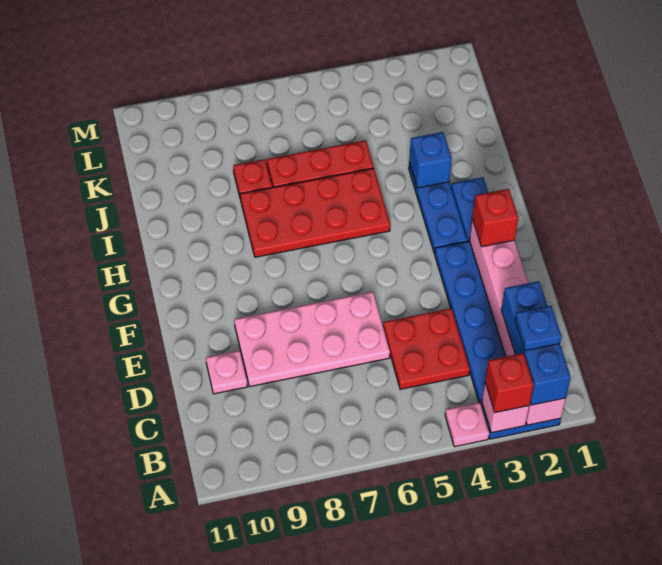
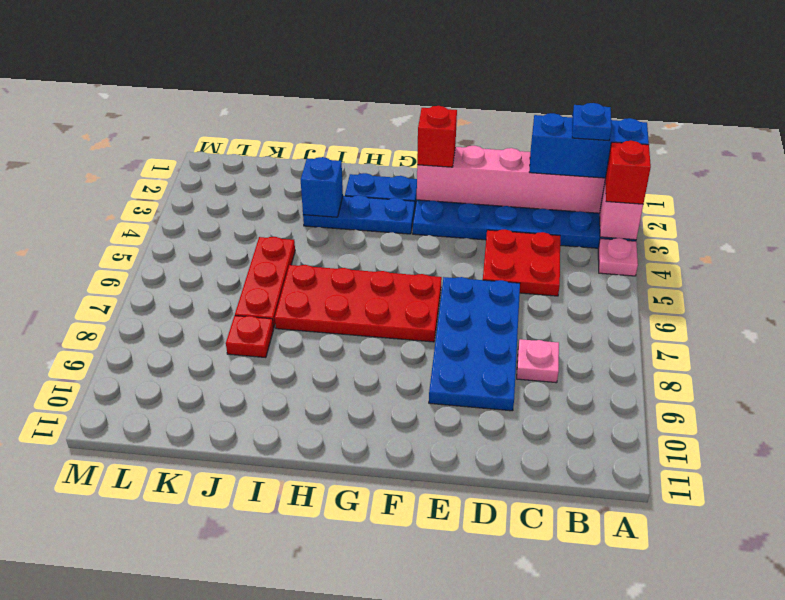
pink plate D6:E9 level 1 -> blue plate D6:E9 level 1
pink plate D10 level 1 -> pink plate C8 level 1
red plate H5:I8 level 1 -> red plate F6:I7 level 1

